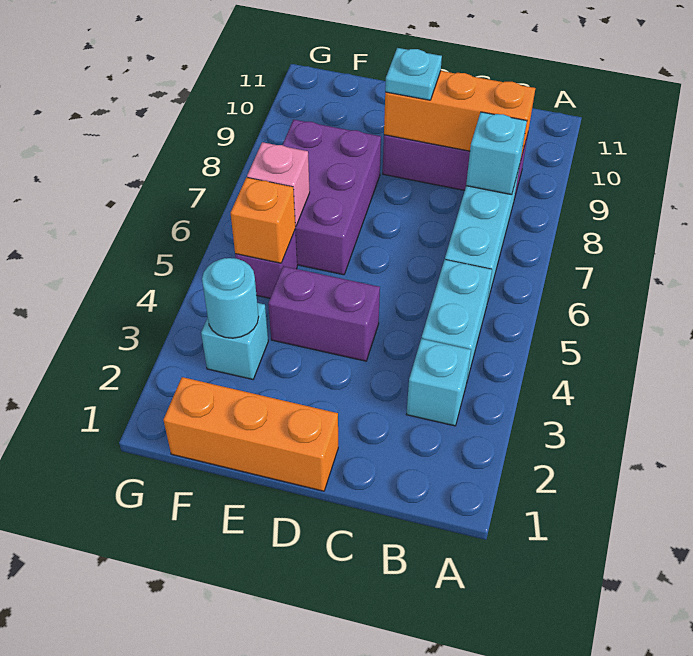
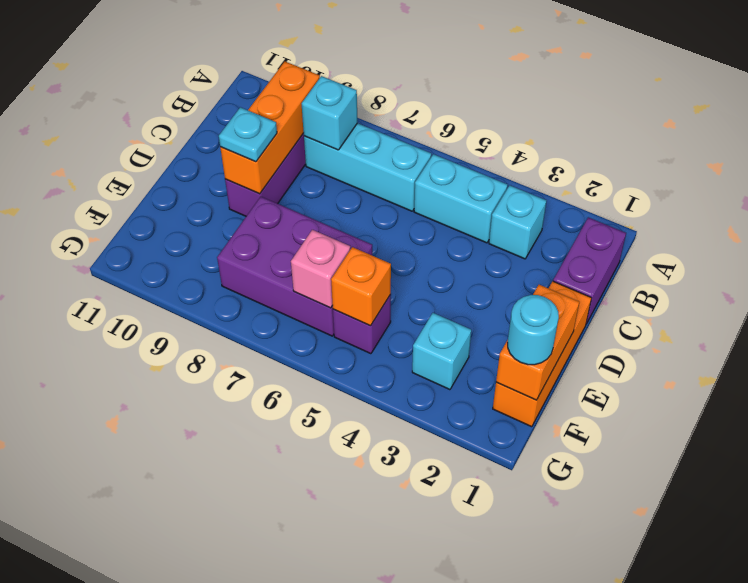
purple brick D4:E4 level 1 -> purple brick B1:C1 level 1
none -> orange brick E1:F1 level 2
cyan round brick F3 level 2 -> cyan round brick F1 level 3

